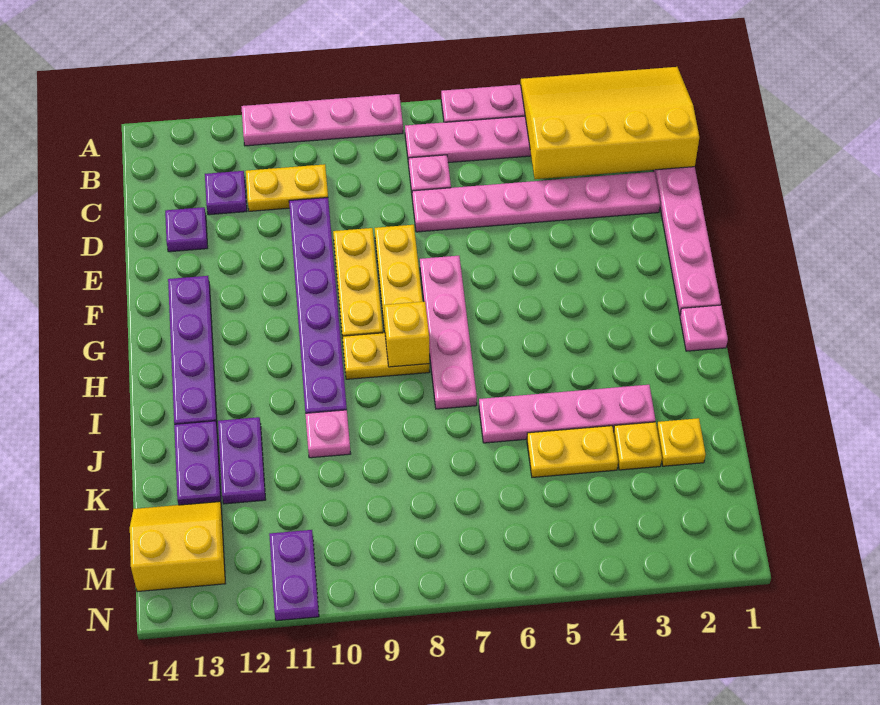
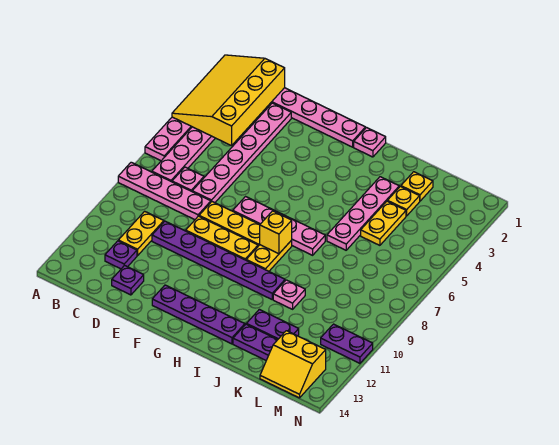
pink plate A8:A11 level 1 -> pink plate A8:D8 level 1
yellow slope L13:M14 level 1 top M -> yellow slope L13:M14 level 1 top 13

